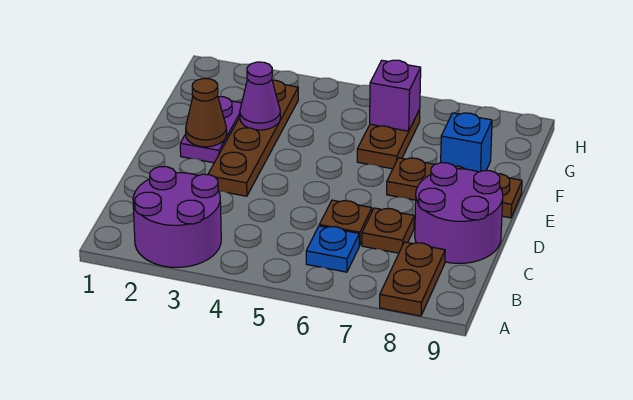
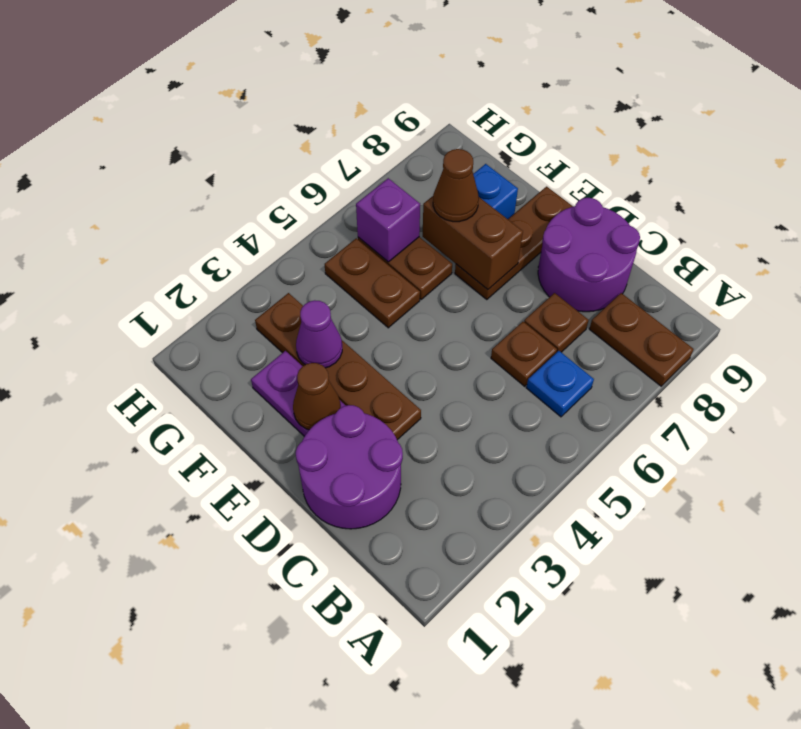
purple round brick A2:B3 level 1 -> purple round brick C1:D2 level 1
none -> brown brick E7:F7 level 2
none -> brown plate F5:G5 level 1
none -> brown cone F7 level 3

